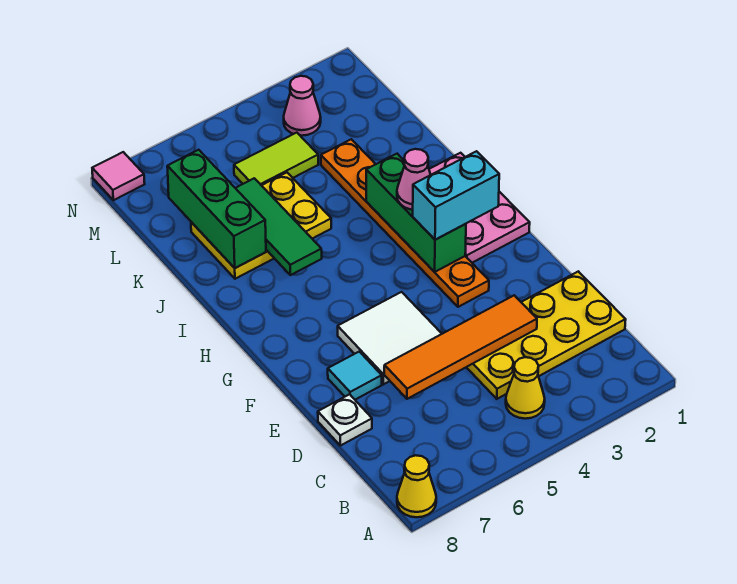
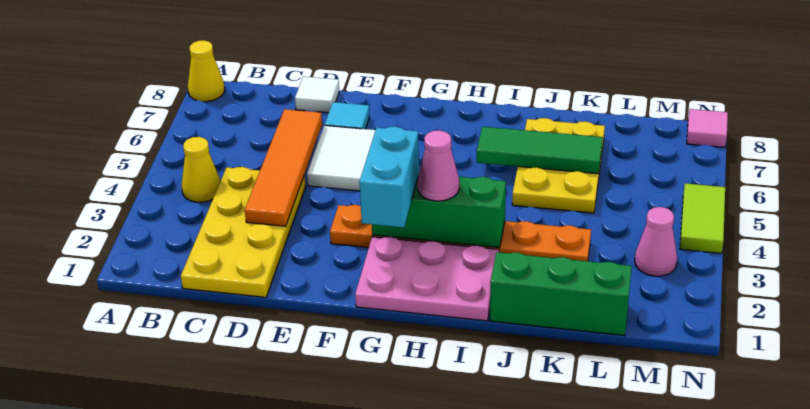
white plate D8 level 1 -> white tile D8 level 1
green brick J7:L7 level 2 -> green brick J1:L1 level 1
lime tile L4:L5 level 1 -> lime tile N4:N5 level 1

